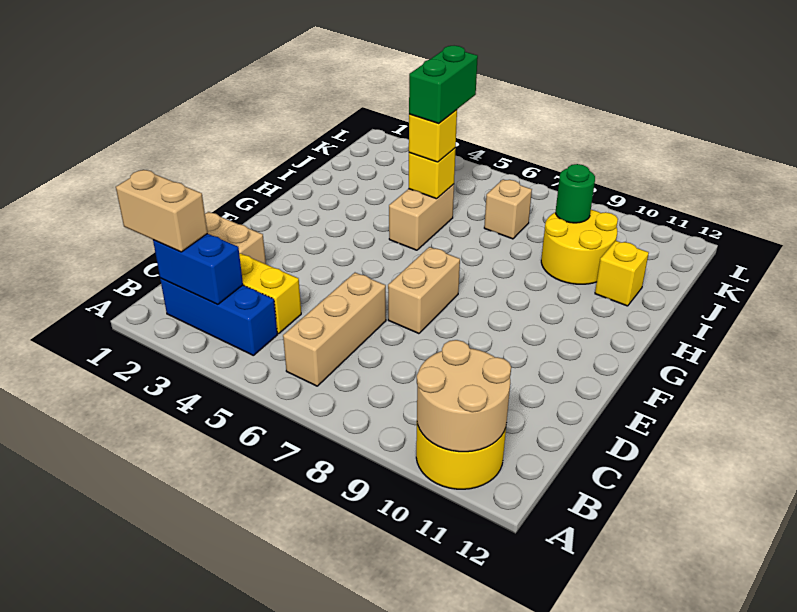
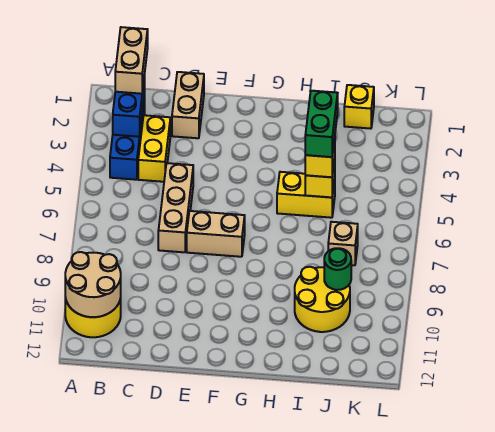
tan brick B6:D6 level 1 -> tan brick D5:D7 level 1
tan brick H5:I5 level 1 -> yellow brick H5:I5 level 1
green brick I5:J5 level 4 -> green brick I4:I5 level 4
yellow brick I11 level 1 -> yellow brick J1 level 1

